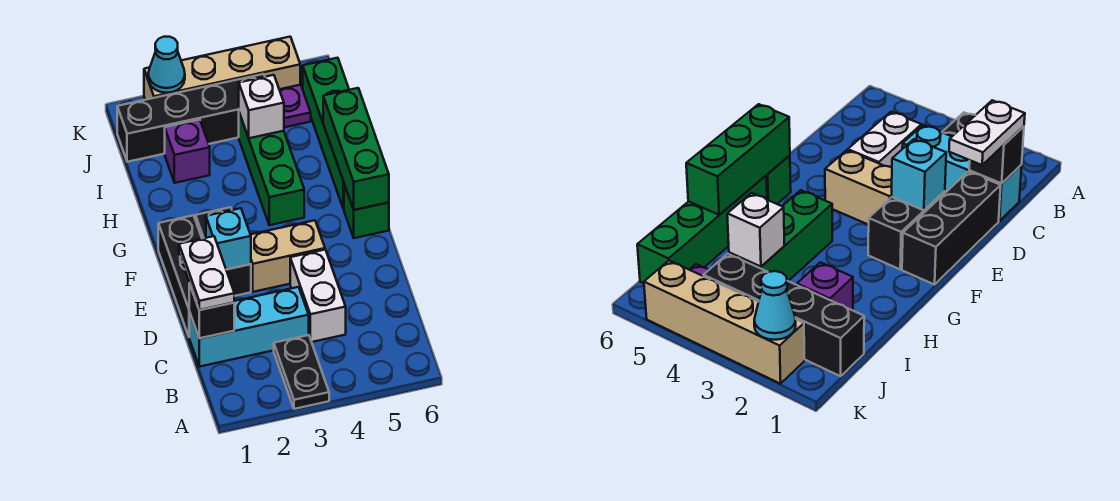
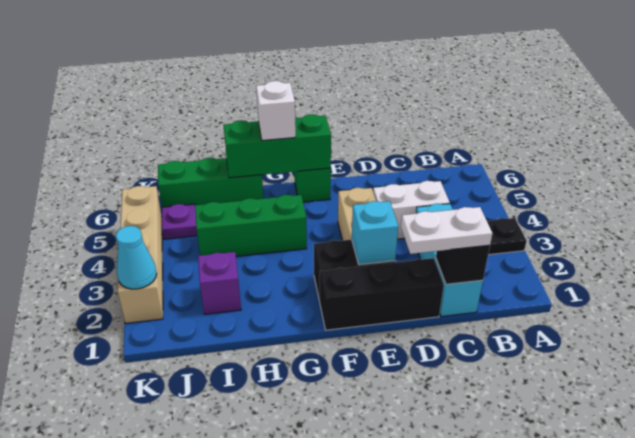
green brick G6:J6 level 1 -> green brick H6:J6 level 1
white brick I4 level 2 -> white brick G6 level 3
black brick J1:J4 level 1 -> none

